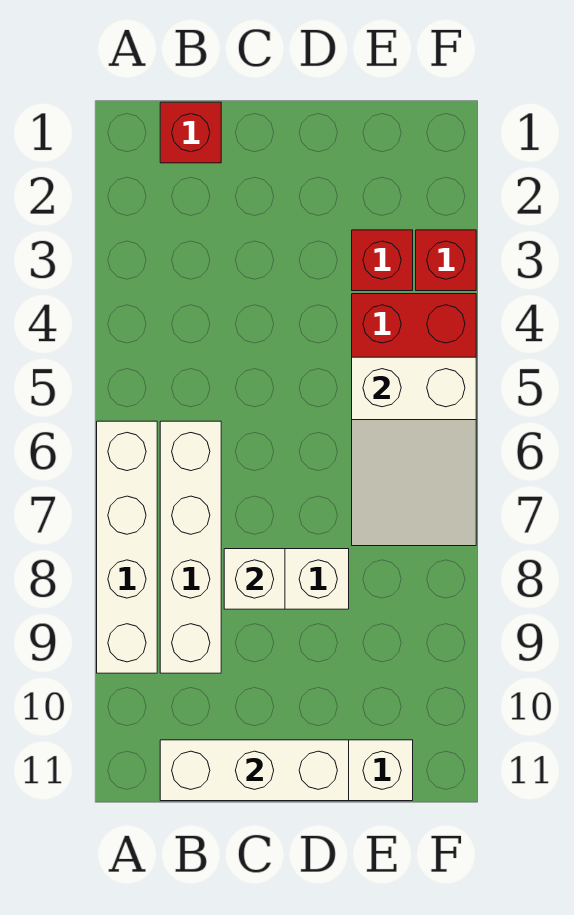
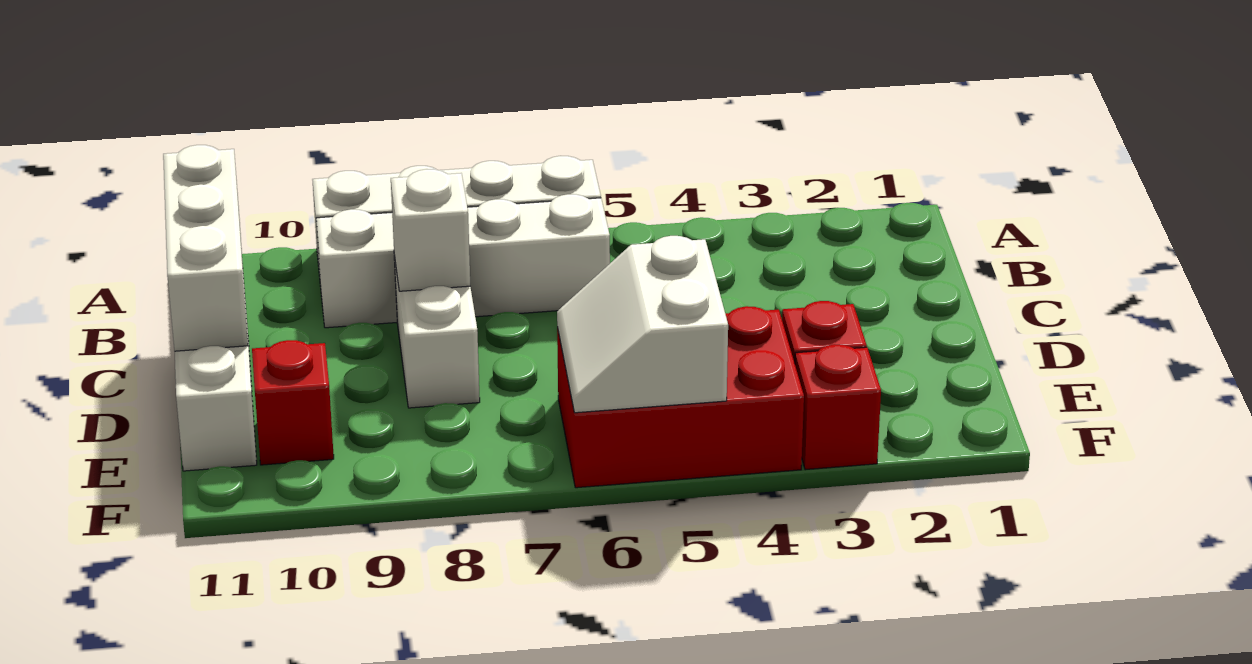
red brick B1 level 1 -> red brick E10 level 1
white slope E5:F7 level 2 top 5 -> white slope E5:F6 level 2 top 5

